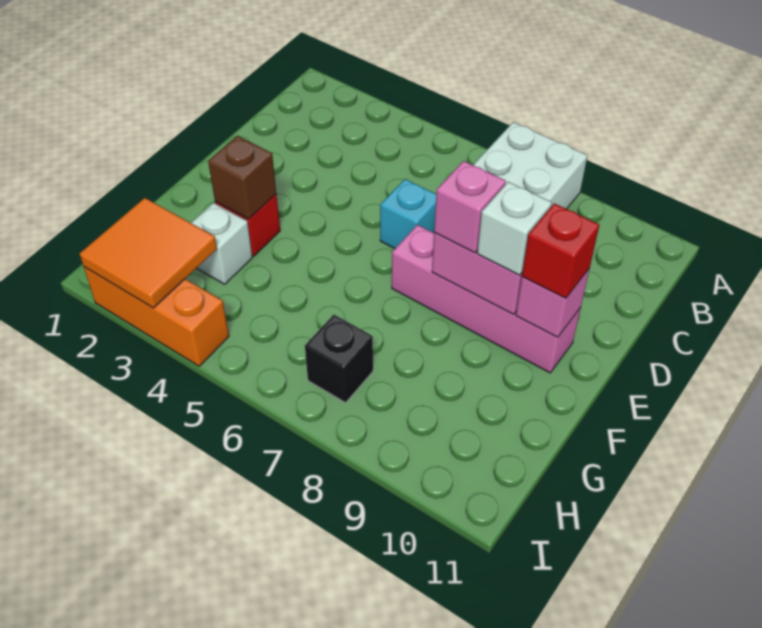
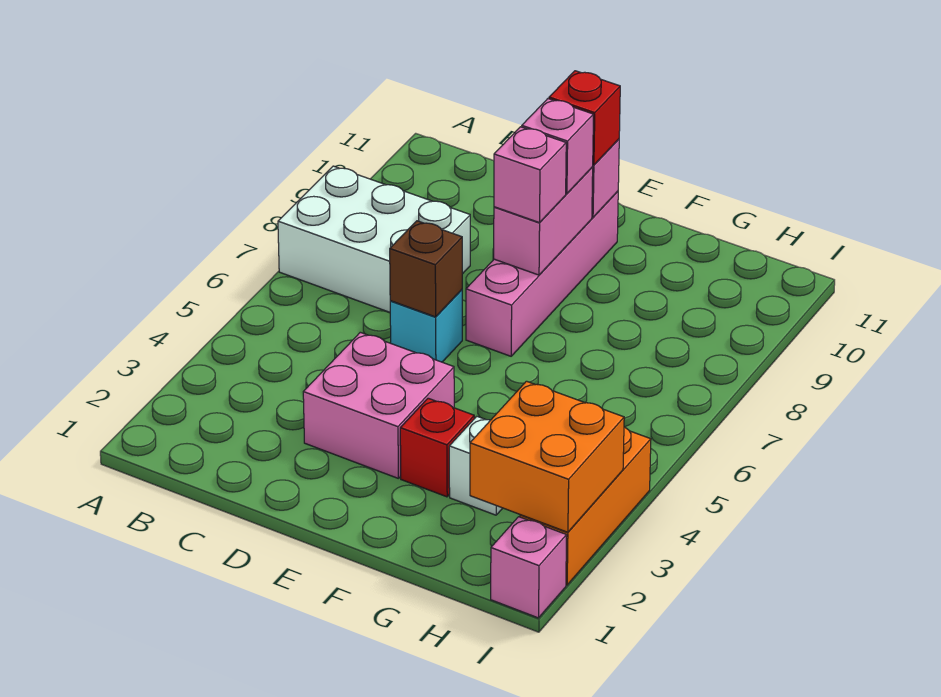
none -> pink brick D3:E4 level 1
white brick E9 level 3 -> pink brick E9 level 3
brown brick F3 level 2 -> brown brick D6 level 2
orange tile H2:I3 level 2 -> orange brick H2:I3 level 2
black brick H7 level 1 -> none
none -> pink brick I1 level 1

